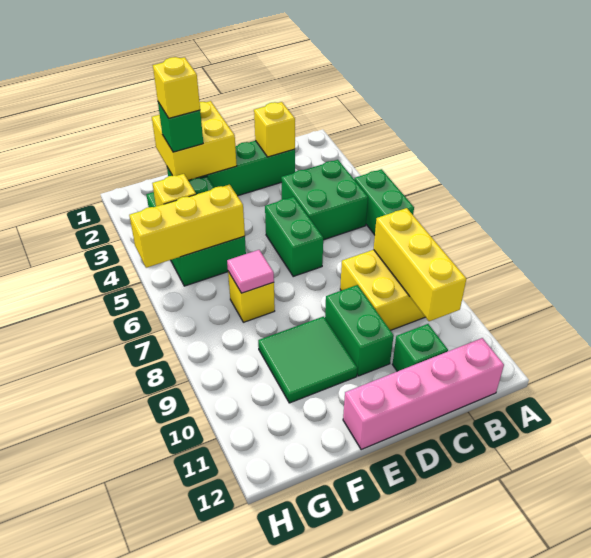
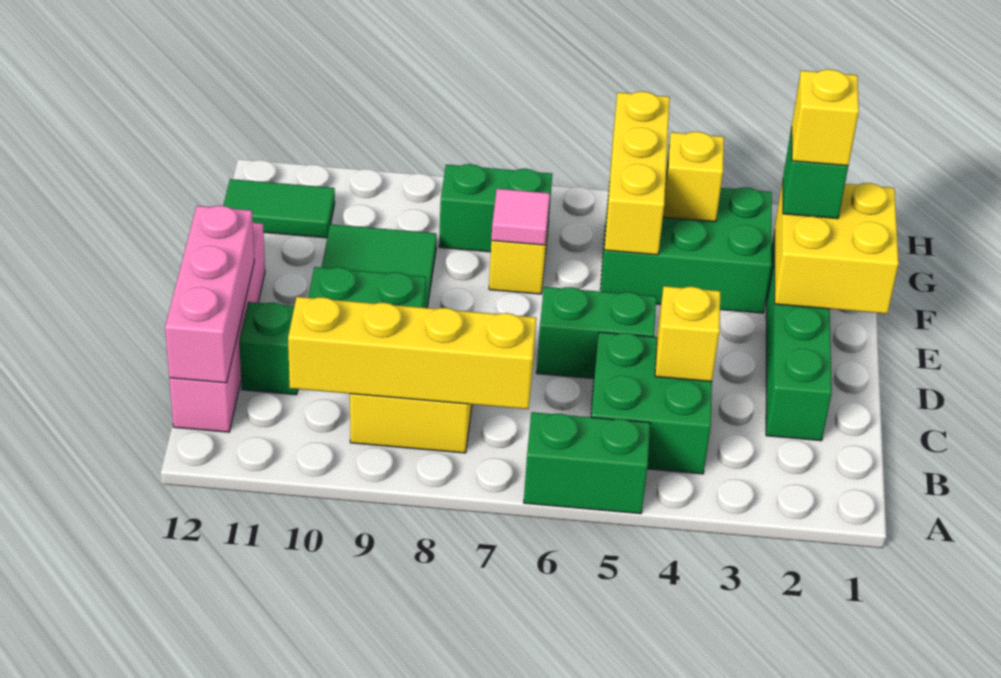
yellow brick B8:B10 level 2 -> yellow brick B7:B10 level 2
none -> pink brick B12:D12 level 2
yellow brick C2 level 2 -> yellow brick C4 level 2
none -> green brick G7:G8 level 1
none -> green tile G11:G12 level 1

